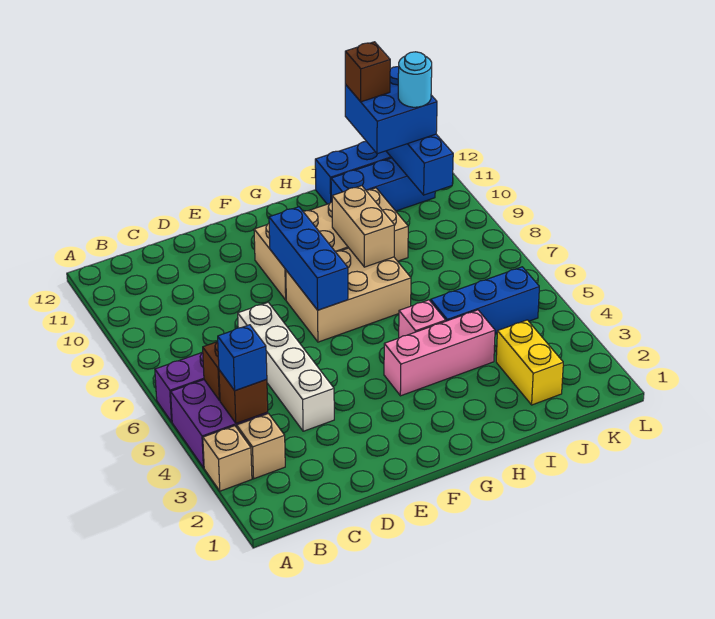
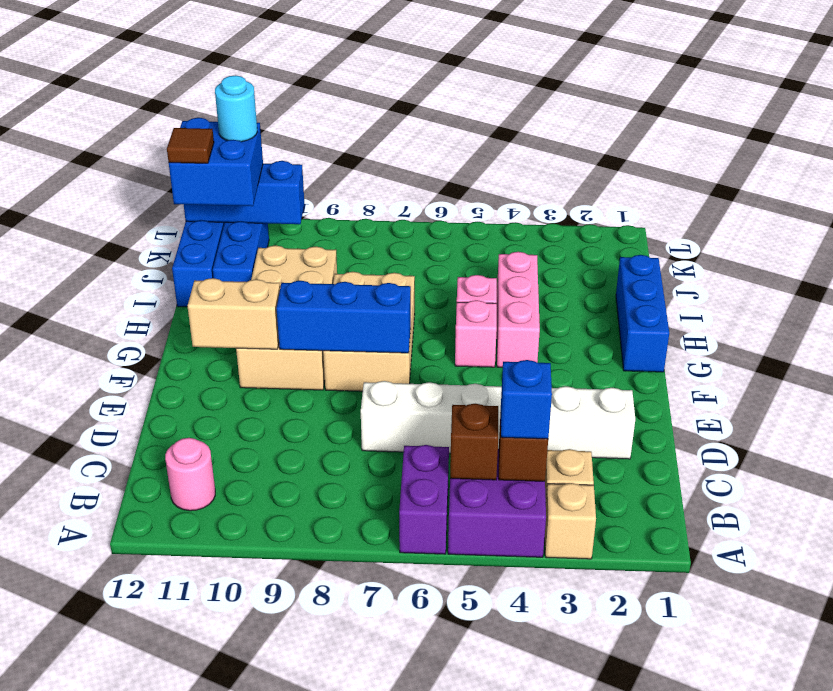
none -> pink round brick B11 level 1
white brick D4:D7 level 1 -> white brick D2:D7 level 1
none -> pink brick G5 level 1
tan brick H8:H9 level 2 -> tan brick F10:F11 level 2
blue brick I5:K5 level 1 -> blue brick G1:I1 level 1
yellow brick J2:J3 level 1 -> none
brown brick J12 level 4 -> brown tile J12 level 4

